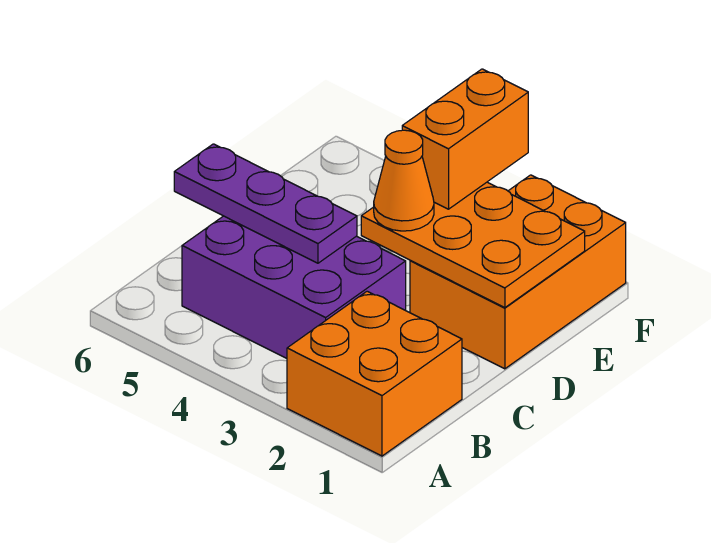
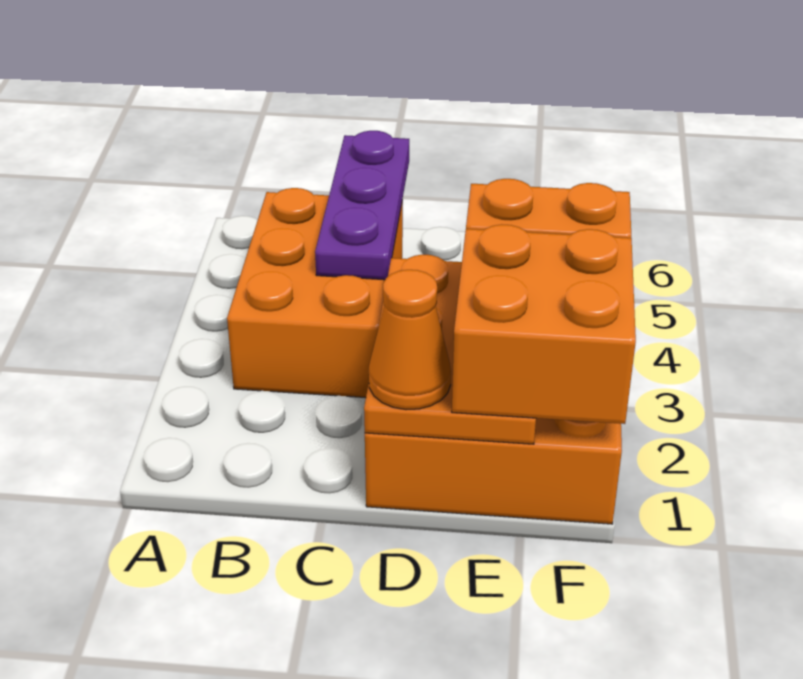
orange brick A1:B2 level 1 -> orange brick E1:F2 level 3
purple brick B3:C5 level 1 -> orange brick B3:C5 level 1
orange cone D3 level 3 -> orange cone D1 level 3

